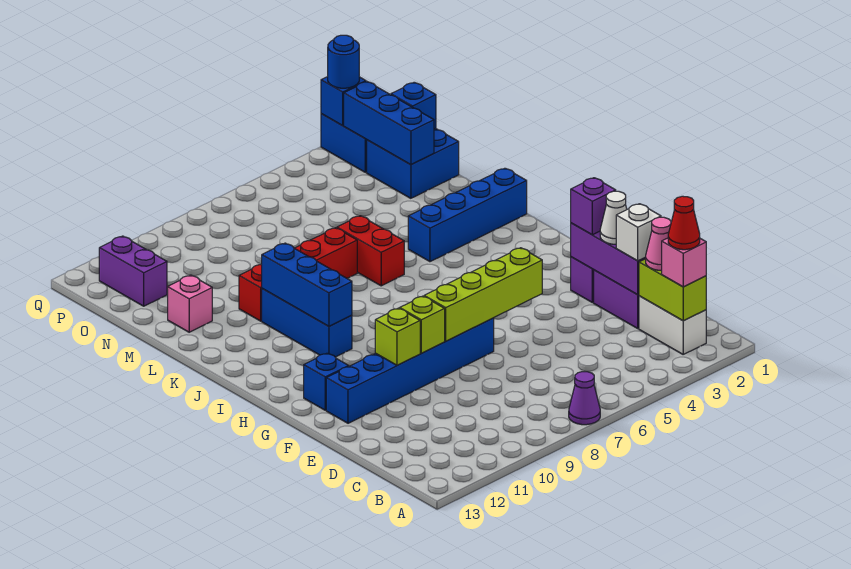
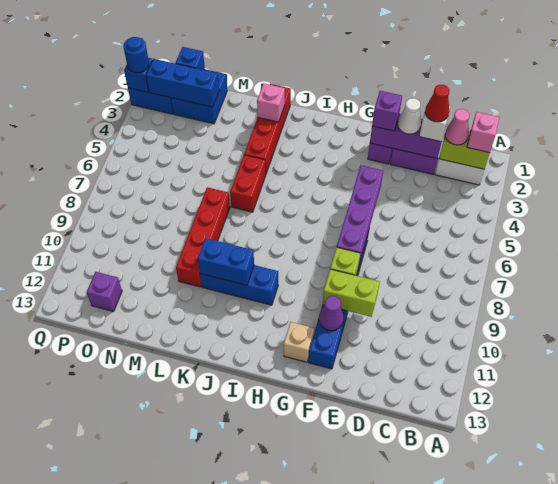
purple cone A7 level 1 -> purple cone F11 level 2
red cone B2 level 4 -> red cone D2 level 4
lime brick F5:F8 level 2 -> purple brick F5:F8 level 2
lime brick F10 level 2 -> lime brick E10:F10 level 2
blue brick G12 level 1 -> tan brick G12 level 1
blue brick I10:K10 level 2 -> blue brick J10:K10 level 2
blue brick K1:K4 level 1 -> red brick K1:K4 level 1
red brick K6:L6 level 1 -> red brick K5:K6 level 1
pink brick M12 level 1 -> pink brick K2 level 2
purple brick O12:P12 level 1 -> purple brick O12 level 1

